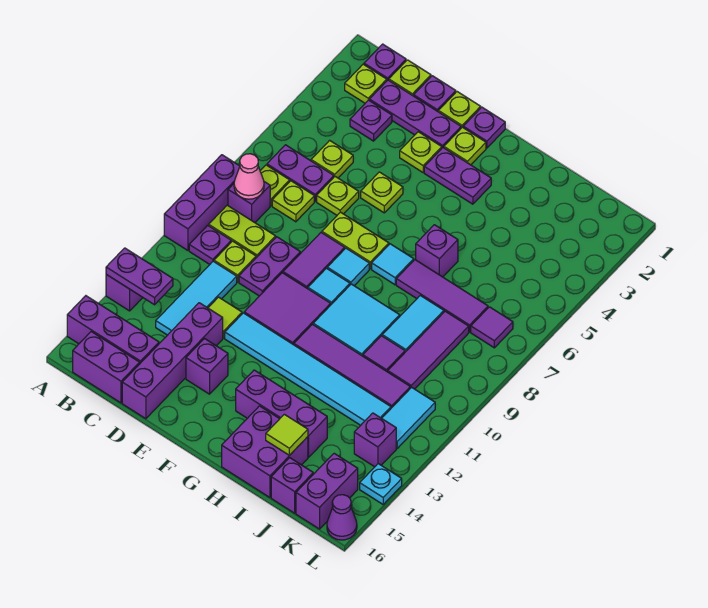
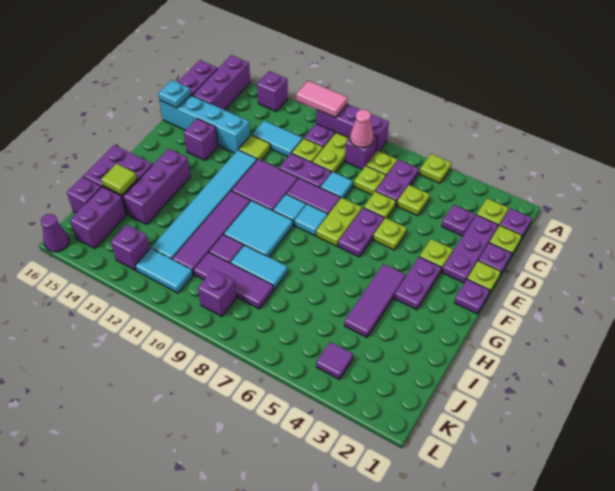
none -> pink tile A10:A11 level 2
purple plate A13:B13 level 2 -> purple plate E6:F6 level 1
cyan tile C11:C13 level 1 -> cyan tile C11:C12 level 1
purple brick D13:D16 level 1 -> cyan brick D13:D16 level 1
lime plate F2 level 1 -> lime plate A5 level 1
cyan tile G7 level 1 -> cyan tile D8 level 1
purple brick H6 level 1 -> purple brick K9 level 1
purple tile H7:J7 level 1 -> purple tile G4:I4 level 1
purple tile K7 level 1 -> purple tile K4 level 1
purple brick K15:K16 level 1 -> purple brick J15:K15 level 1
cyan plate L14 level 1 -> cyan plate D16 level 2

